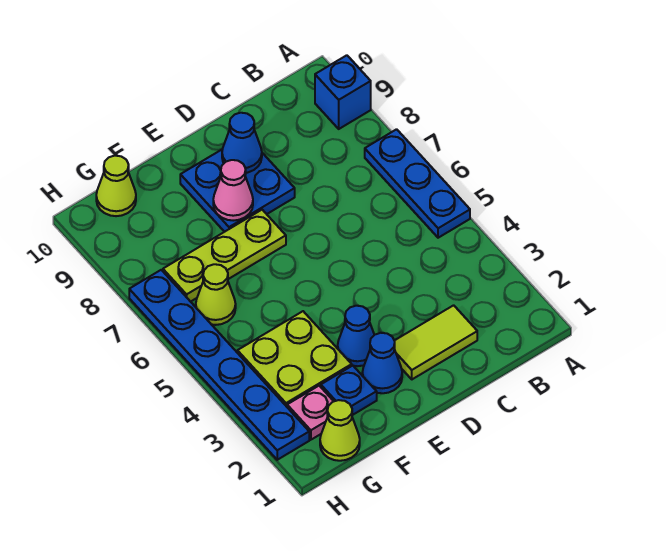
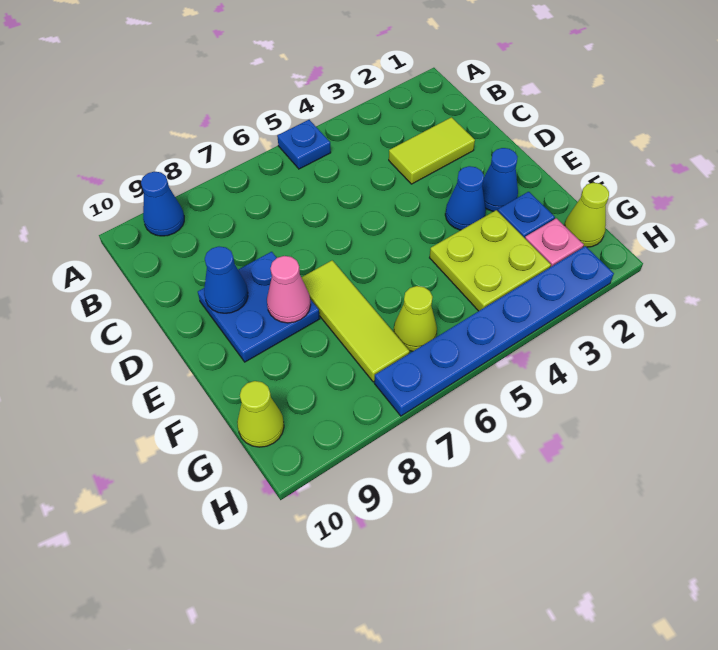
blue plate A5:A7 level 1 -> blue plate A5 level 1
blue brick A9 level 1 -> blue cone A9 level 1
lime tile C2:D2 level 1 -> lime tile C2:C3 level 1
lime plate E7:G7 level 1 -> lime tile E7:G7 level 1

